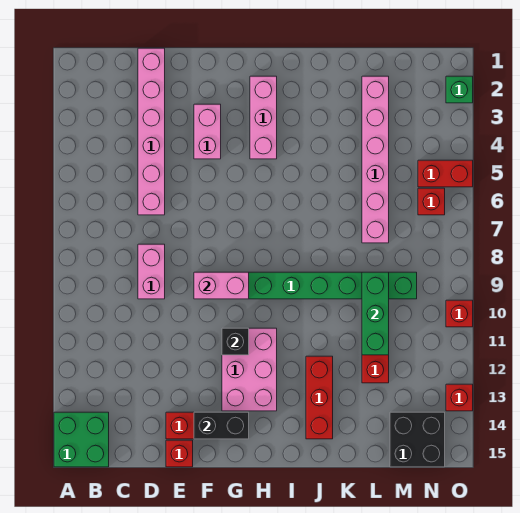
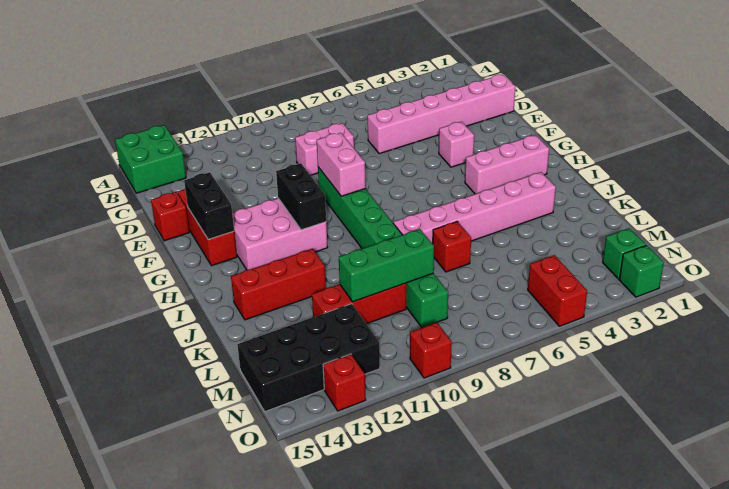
pink brick F3:F4 level 1 -> pink brick F4 level 1
black brick G11 level 2 -> black brick G11:H11 level 2
pink brick L2:L7 level 1 -> pink brick J3:J8 level 1
black brick M14:N15 level 1 -> black brick M12:N15 level 1
none -> green brick N2 level 1
red brick N6 level 1 -> red brick K7 level 1

